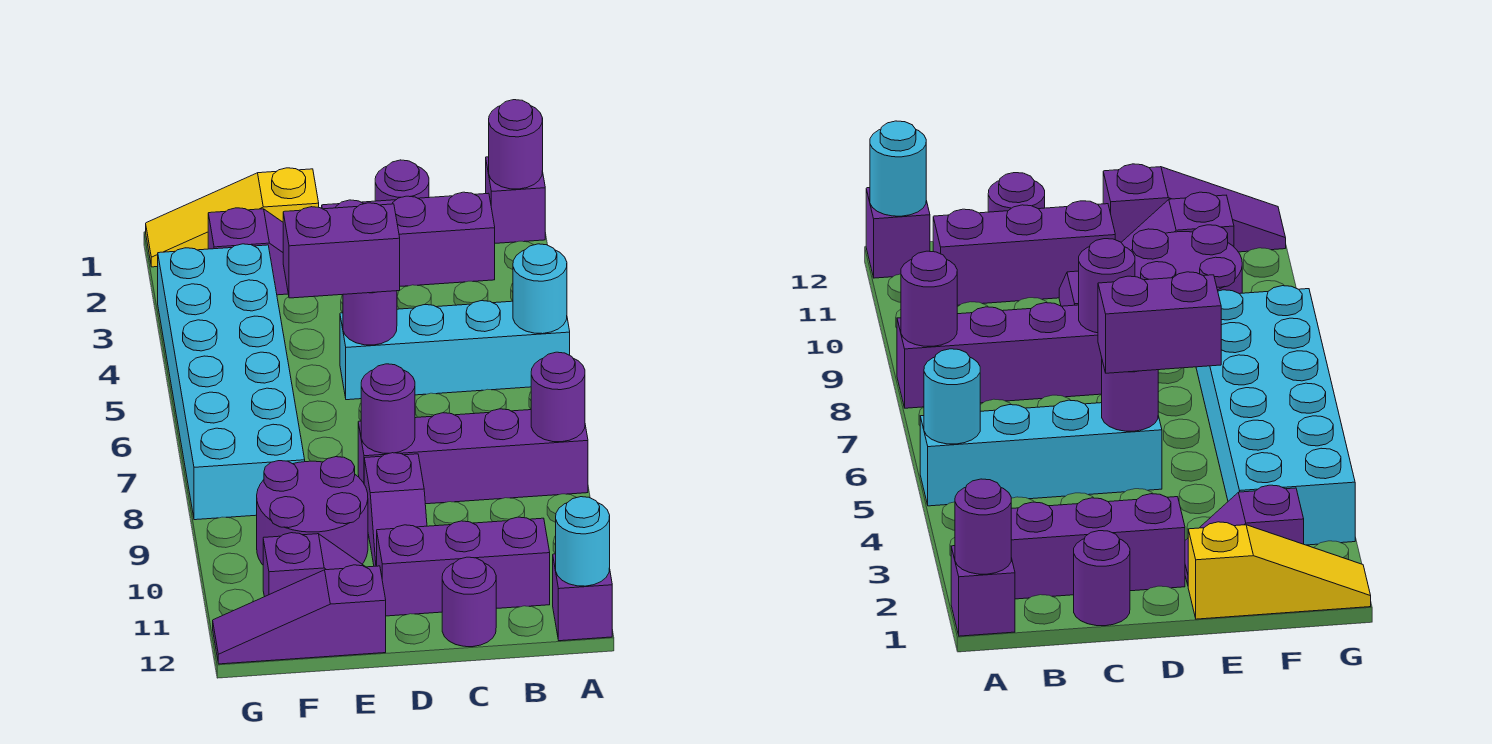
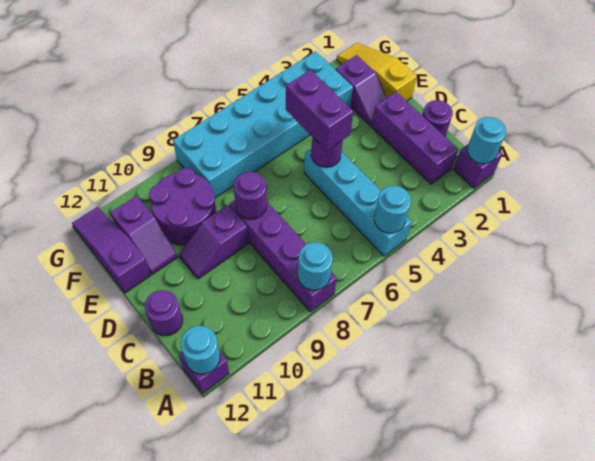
purple round brick A1 level 2 -> cyan round brick A1 level 2
purple round brick A8 level 2 -> cyan round brick A8 level 2
purple brick B11:D11 level 1 -> none

